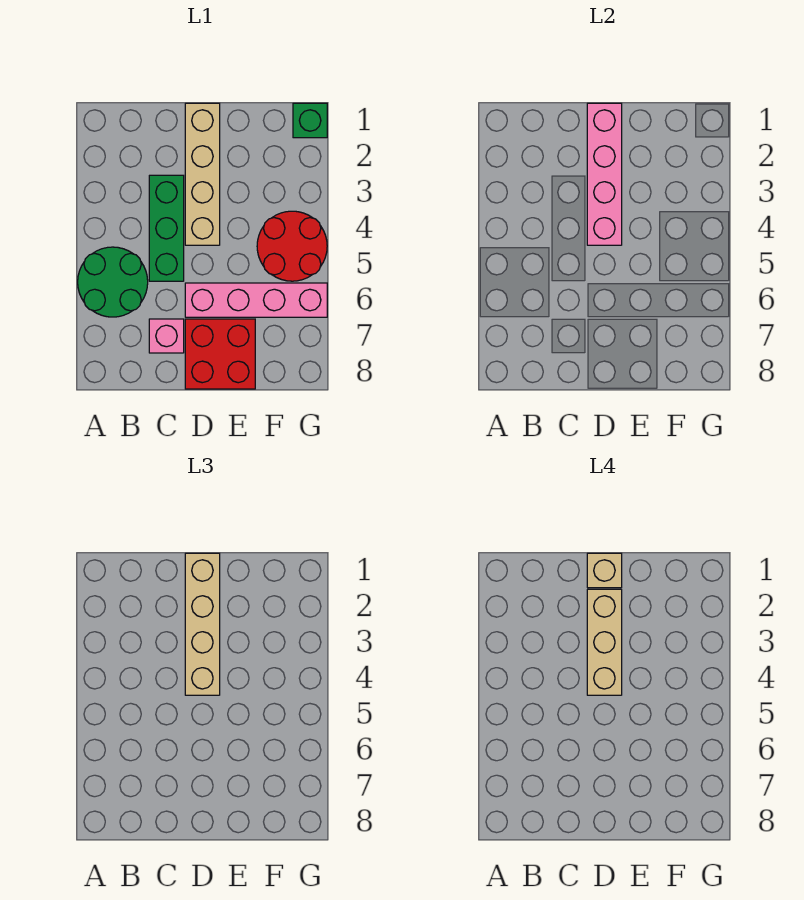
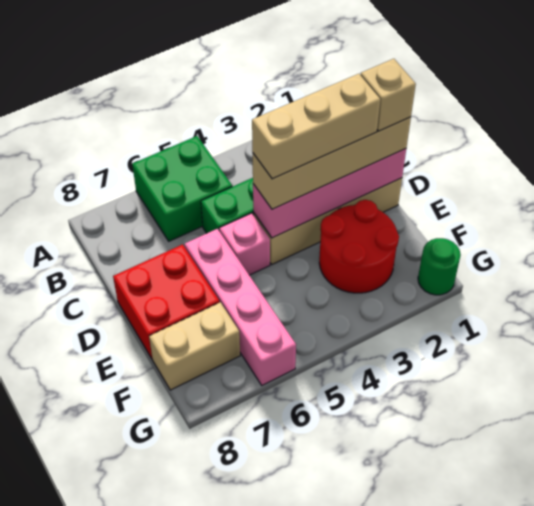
green round brick A5:B6 level 1 -> green brick A5:B6 level 1
pink brick C7 level 1 -> pink brick D5 level 1
red round brick F4:G5 level 1 -> red round brick E2:F3 level 1
none -> tan brick F7:F8 level 1
green brick G1 level 1 -> green round brick G1 level 1

